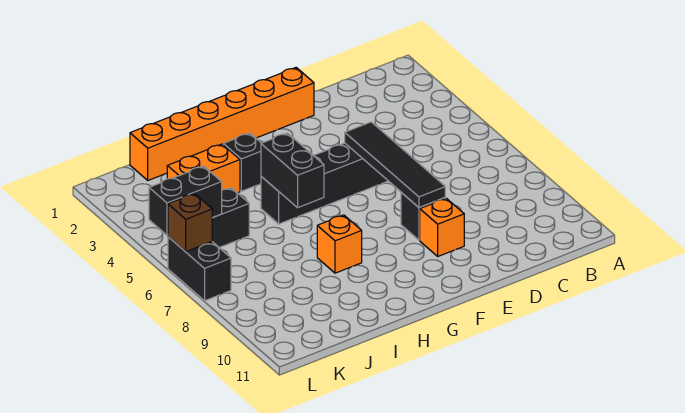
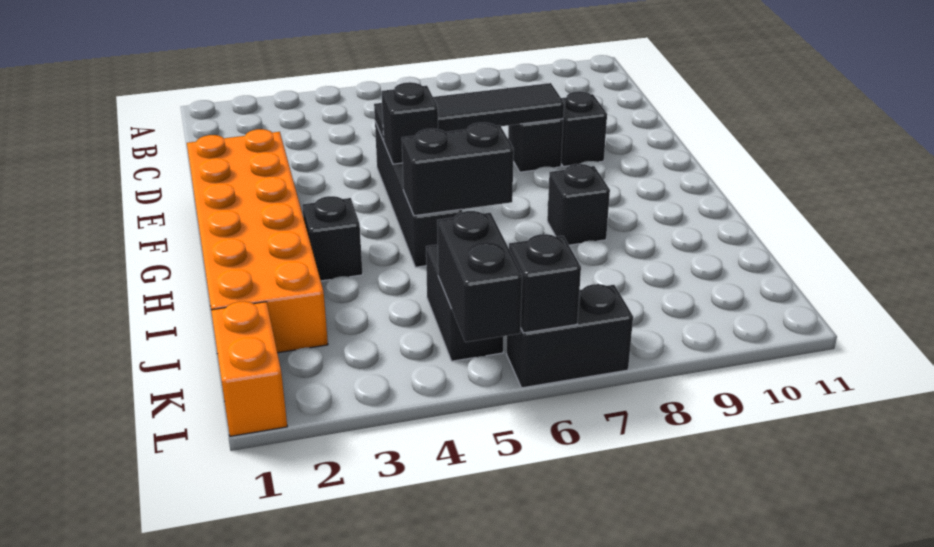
orange brick E1:J1 level 1 -> orange brick E1:J2 level 1
orange brick E9 level 1 -> black brick E9 level 1
none -> black brick F5 level 2
orange brick H8 level 1 -> black brick H8 level 1
orange brick I3:J3 level 1 -> orange brick K1:L1 level 1
brown brick L6 level 2 -> black brick L6 level 2

